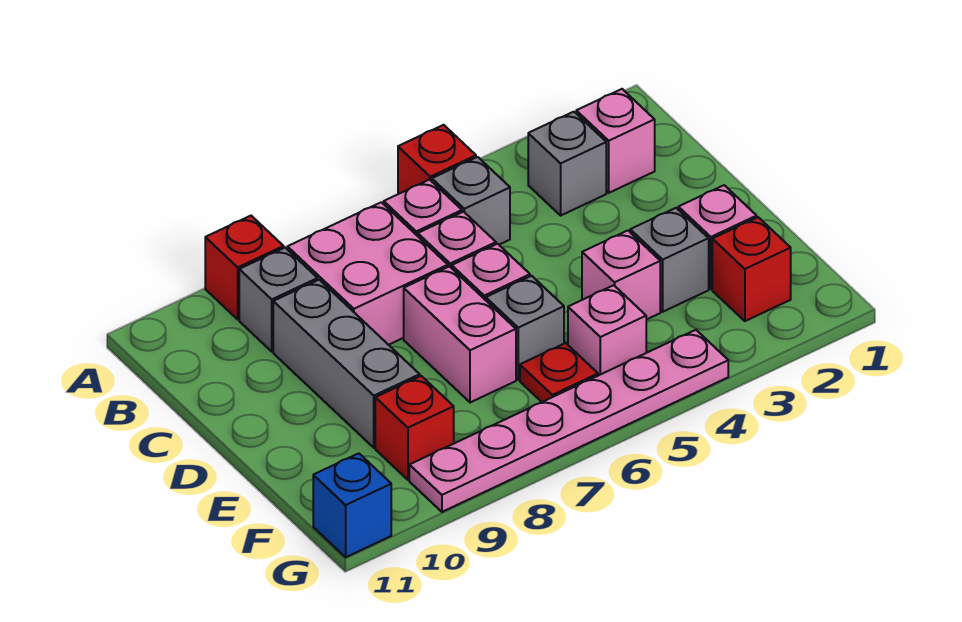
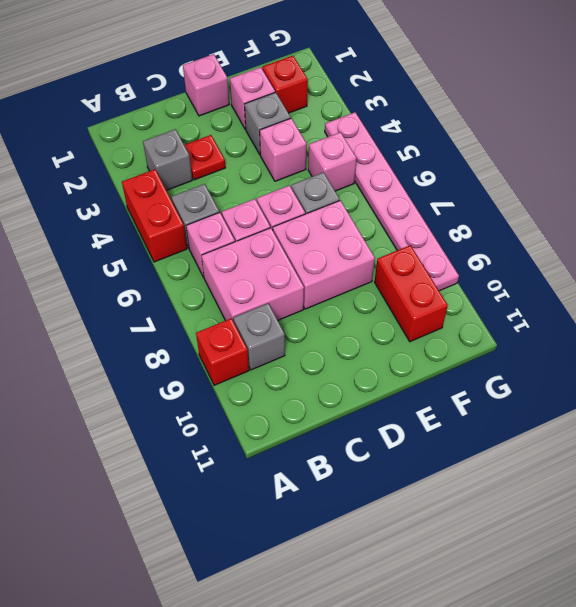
red brick A5 level 1 -> red brick A4:A5 level 1
pink brick B2 level 1 -> pink brick D1 level 1
grey brick C9:E9 level 1 -> none
pink brick D7:E7 level 1 -> pink brick D7:E8 level 1
red plate F6 level 1 -> red plate C3 level 1
red brick F9 level 1 -> red brick F9:F10 level 1
blue brick G11 level 1 -> none

